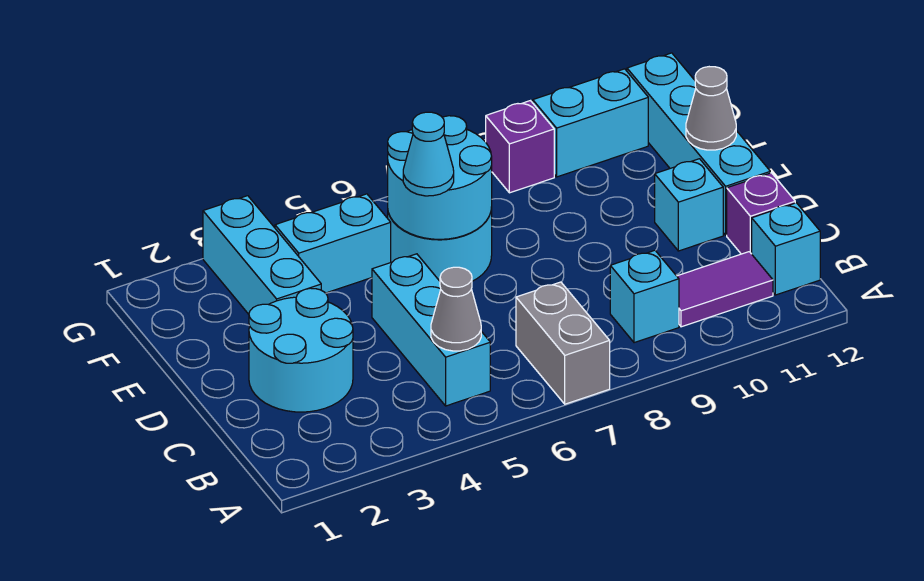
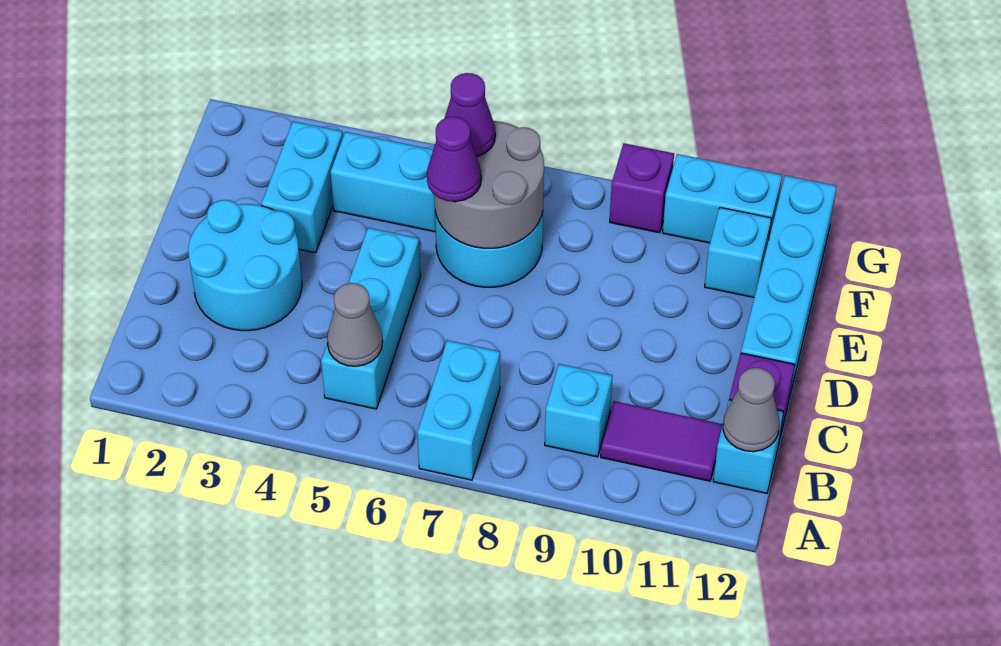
grey brick A7:B7 level 1 -> cyan brick A7:B7 level 1
cyan brick D11 level 1 -> cyan brick F11 level 1
cyan brick E3:G3 level 1 -> cyan brick E3:F3 level 1
cyan round brick E6:F7 level 2 -> grey round brick E6:F7 level 2
cyan cone E6 level 3 -> purple cone E6 level 3
grey cone E12 level 2 -> grey cone B12 level 2
none -> purple cone F6 level 3

